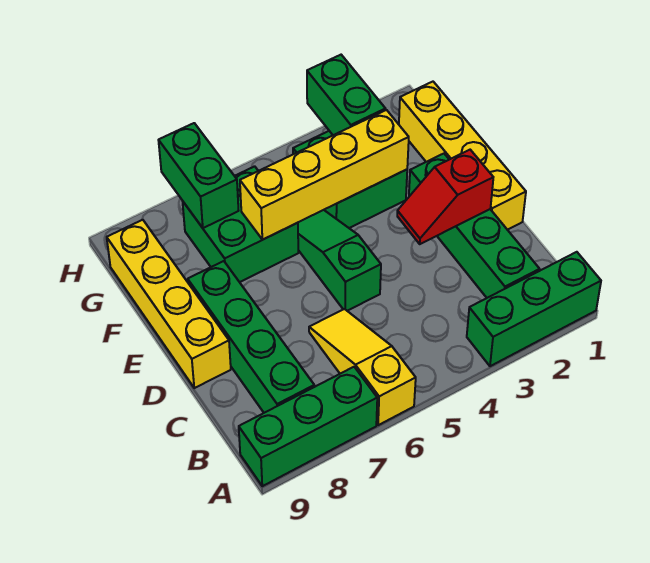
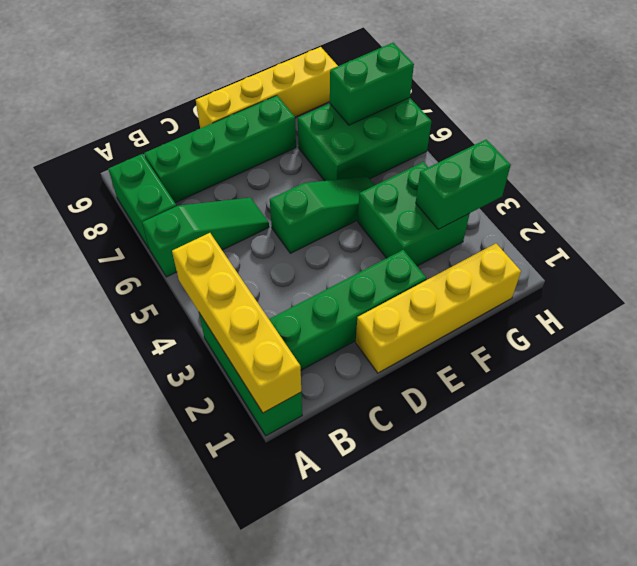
yellow slope A6:C6 level 1 top A -> green slope A6:C6 level 1 top A
green brick A7:A9 level 1 -> green brick A7:A8 level 1
red slope D2:D3 level 2 top 2 -> none
yellow brick F3:F6 level 2 -> yellow brick A1:A4 level 2
green brick F6:G7 level 1 -> green brick F6:H7 level 1

